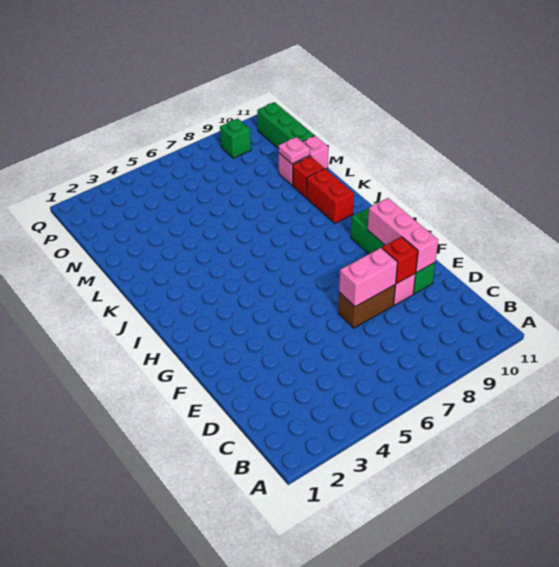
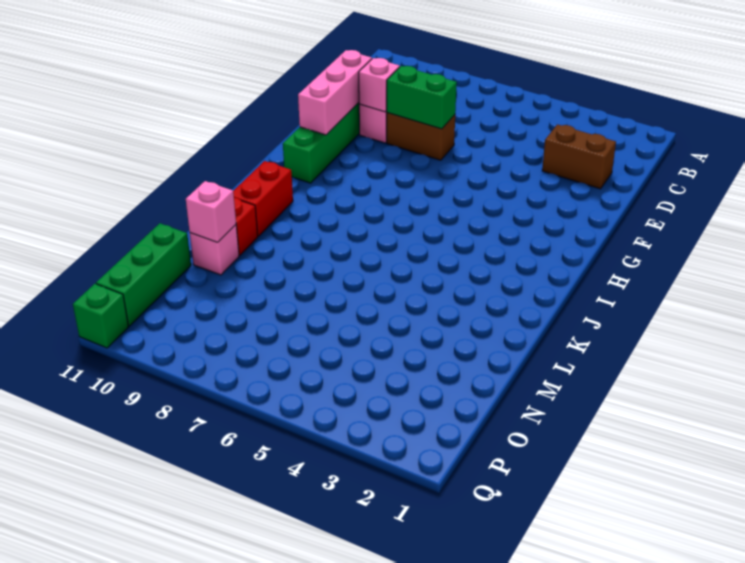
none -> brown brick D2:D3 level 1
pink brick E7:E8 level 2 -> green brick E7:E8 level 2
red brick E9 level 2 -> pink brick E9 level 2
pink brick M10:M11 level 1 -> pink brick M10 level 1
pink plate M10 level 2 -> pink brick M10 level 2
green brick P9 level 1 -> green brick Q11 level 1

